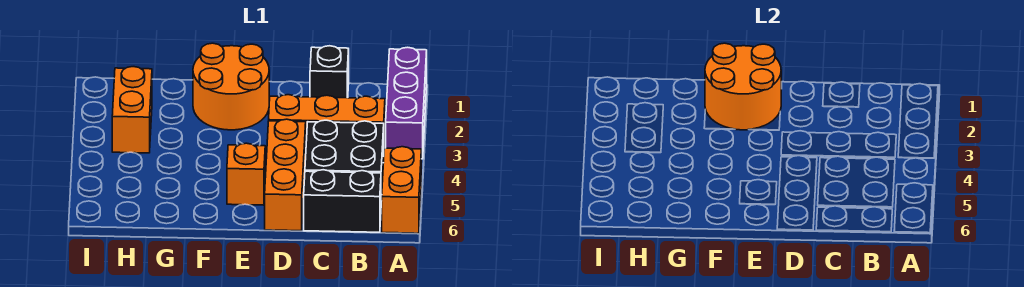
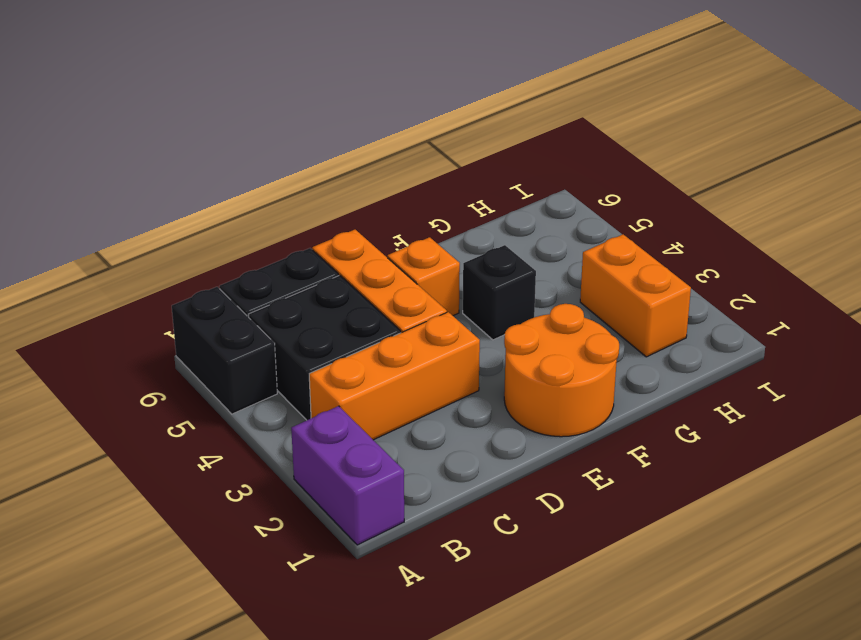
purple brick A1:A3 level 1 -> purple brick A1:A2 level 1
orange brick A5:A6 level 1 -> black brick A5:A6 level 1
black brick C1 level 1 -> black brick F4 level 1
orange round brick E1:F2 level 2 -> none

